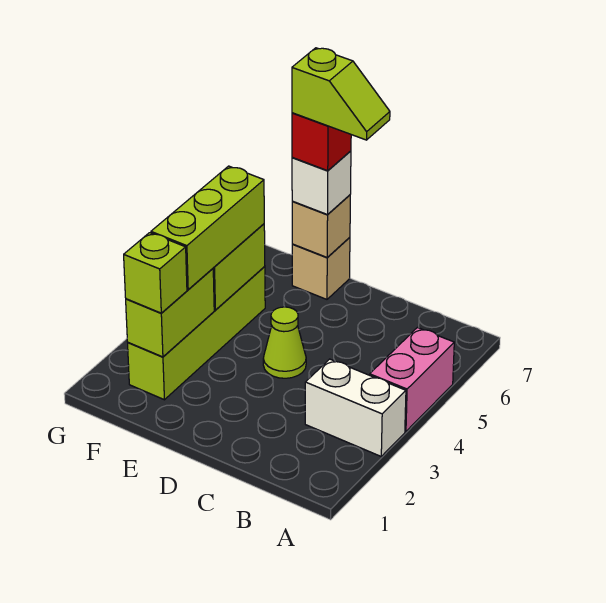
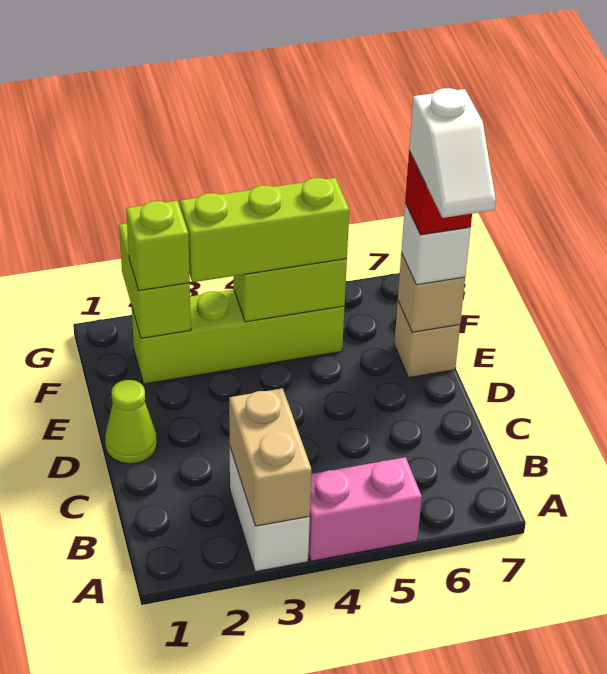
none -> tan brick A3:B3 level 2
lime cone D4 level 1 -> lime cone D1 level 1
lime slope D7:E7 level 5 top E -> white slope D7:E7 level 5 top E
lime brick F2:F3 level 2 -> lime brick F2:G2 level 2

